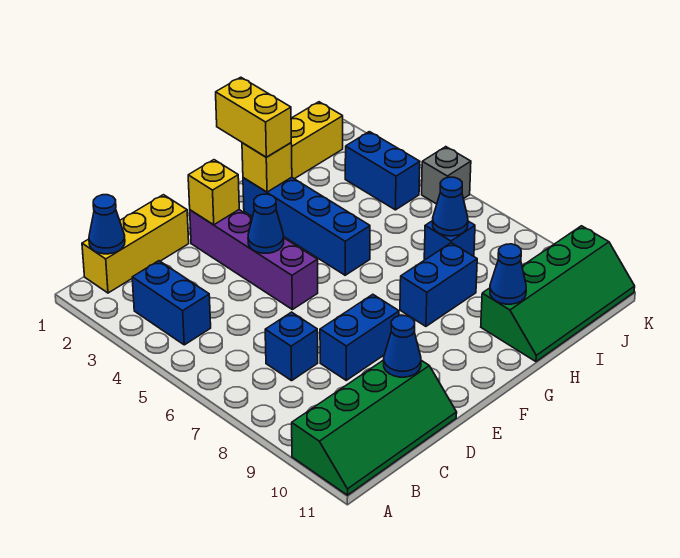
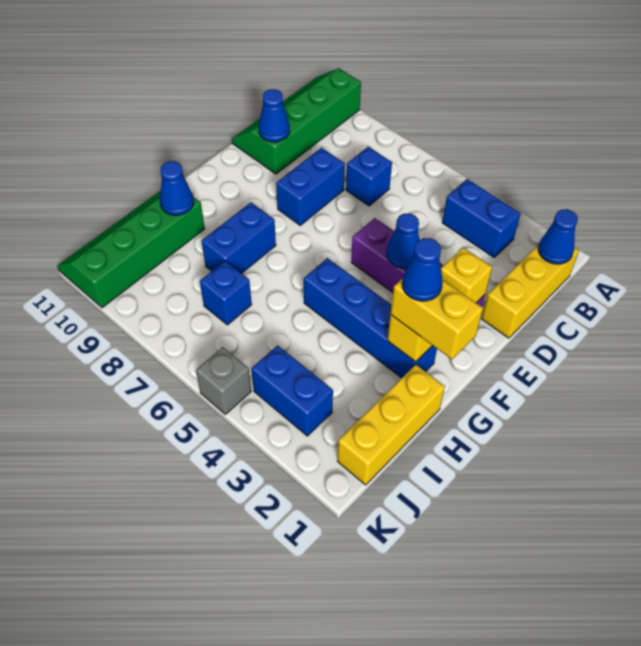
blue cone I7 level 2 -> blue cone G2 level 4

